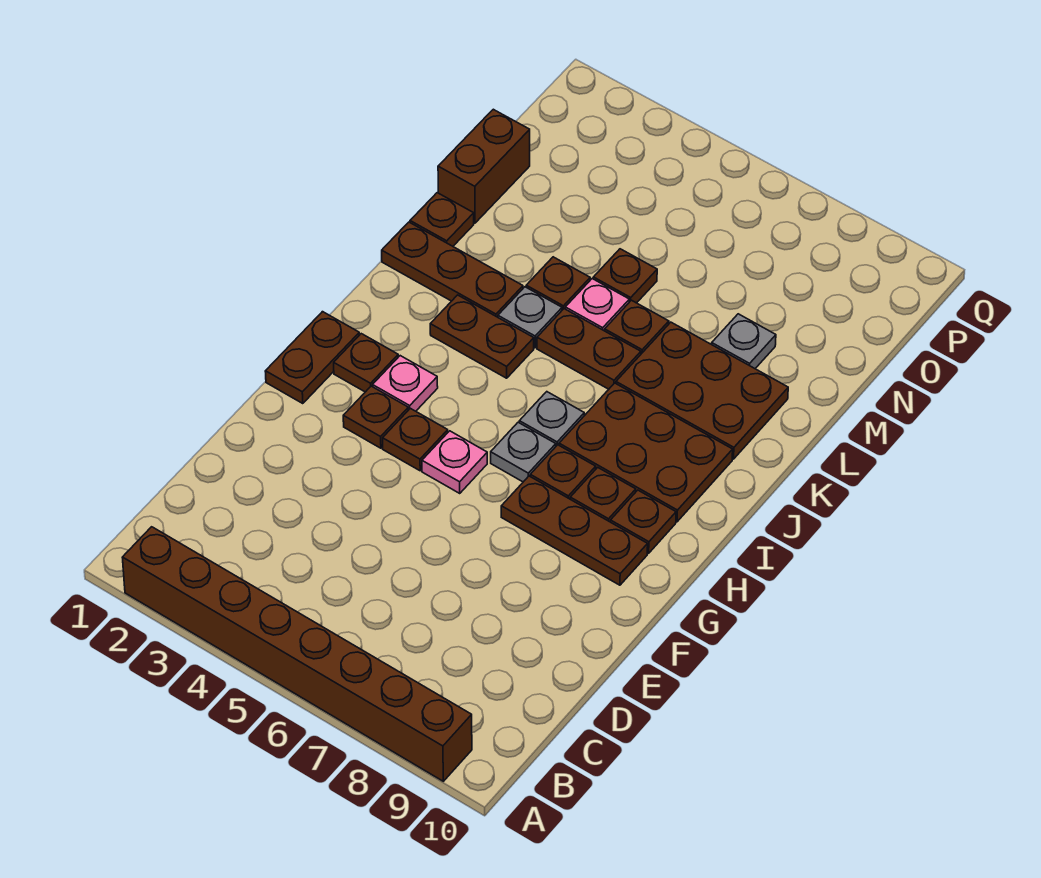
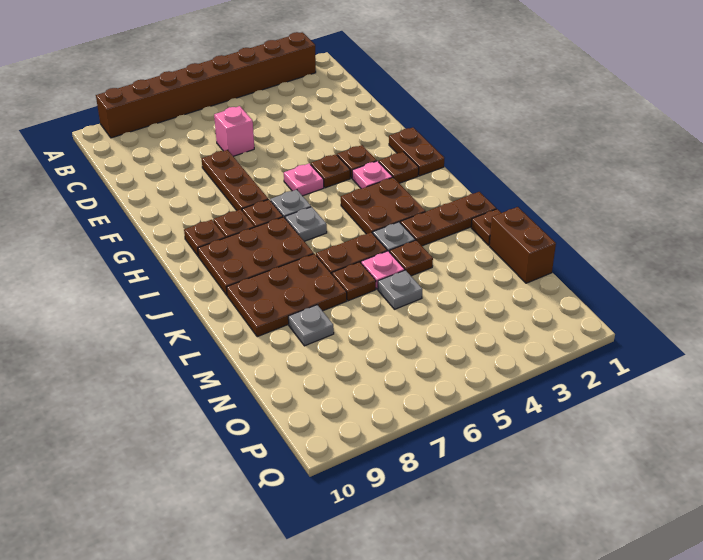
none -> pink brick D6 level 1
brown plate G7:G9 level 1 -> brown plate E7:G7 level 1
brown plate J3:J4 level 1 -> brown plate I3:J4 level 1
brown plate M5 level 1 -> grey plate M5 level 1

